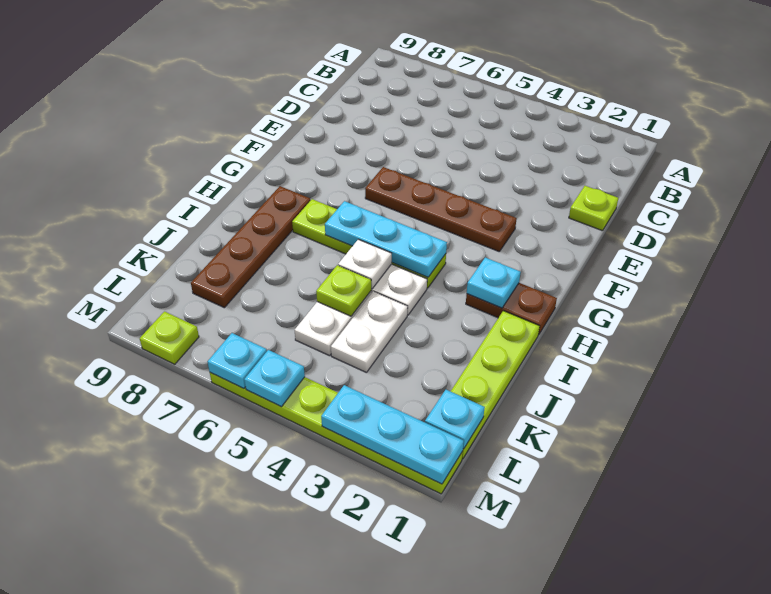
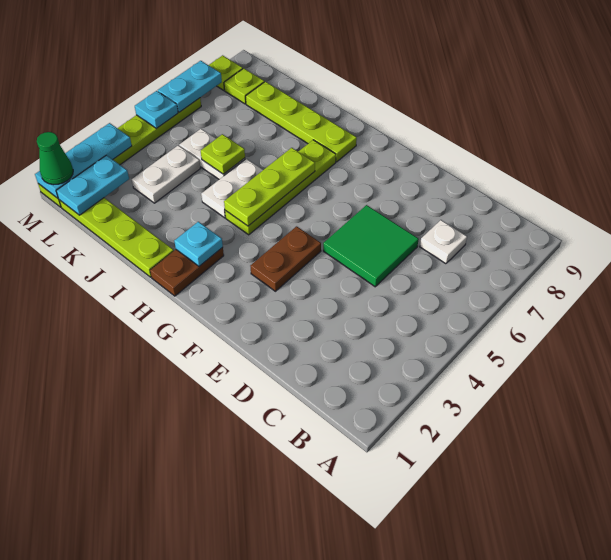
lime plate D1 level 1 -> lime plate L8 level 1
none -> green tile D5:E6 level 1
brown plate F3:F6 level 1 -> brown plate F3:F4 level 1
cyan plate H4:H6 level 2 -> lime plate H4:H6 level 2
brown plate H8:K8 level 1 -> lime plate H8:K8 level 1
white plate I5 level 2 -> white plate C7 level 1
white plate J4:K4 level 1 -> white plate K3:K4 level 1
cyan plate L1 level 2 -> cyan plate L1:L2 level 2
none -> green cone M1 level 3
cyan plate M6 level 2 -> cyan plate M6:M7 level 2

